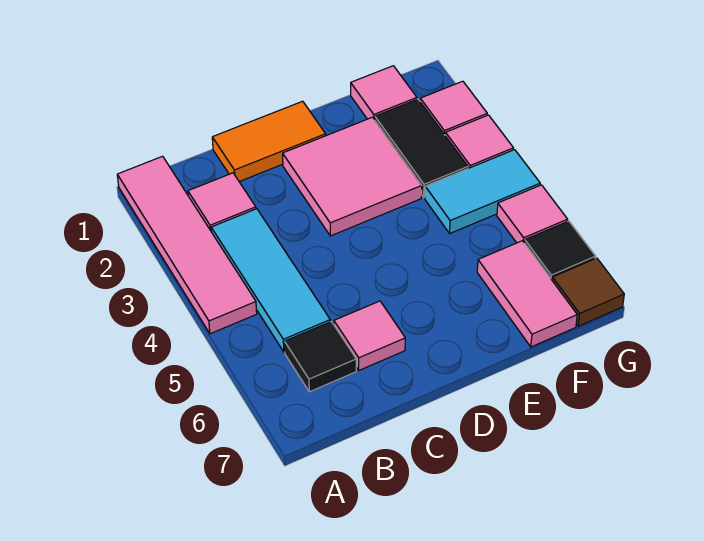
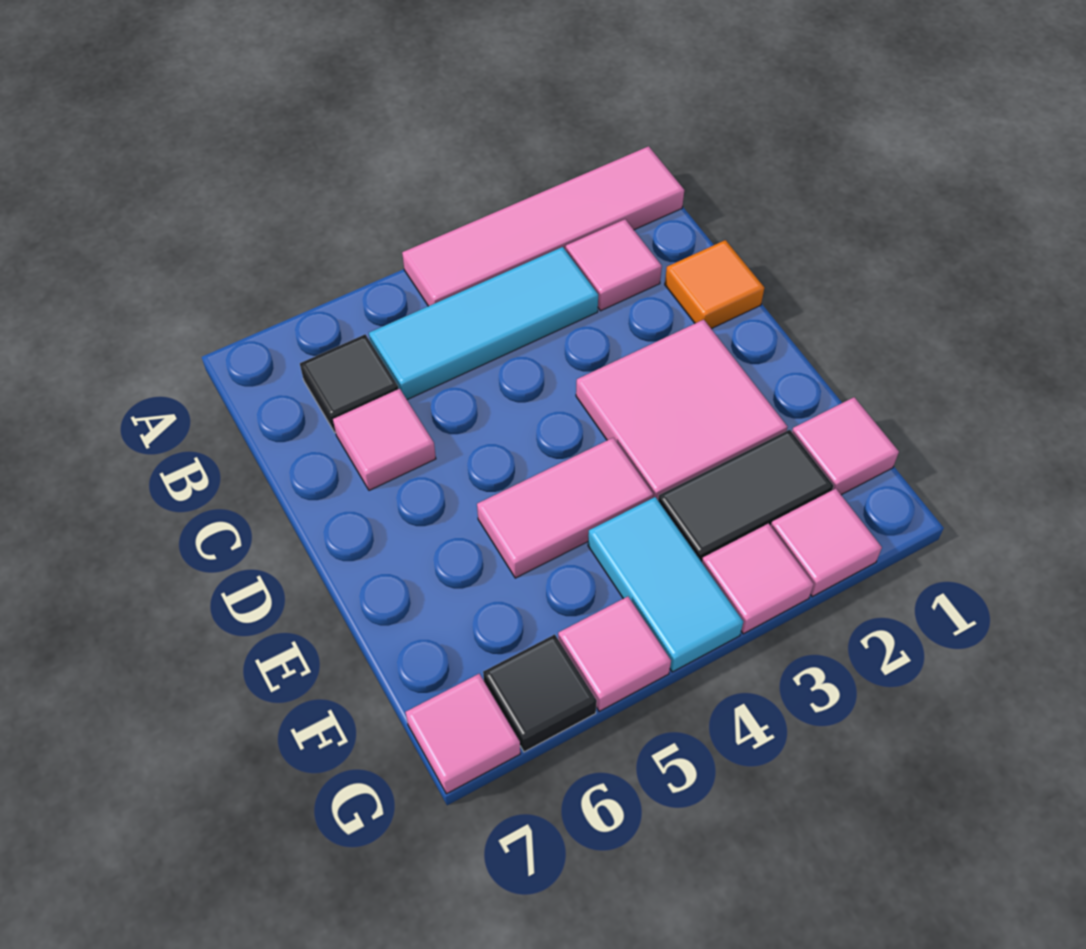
orange tile C1:D1 level 1 -> orange tile C1 level 1
pink tile F6:F7 level 1 -> pink tile E4:E5 level 1
brown tile G7 level 1 -> pink tile G7 level 1

